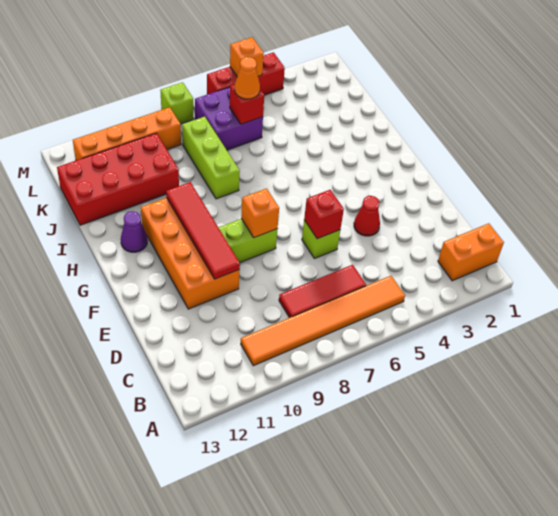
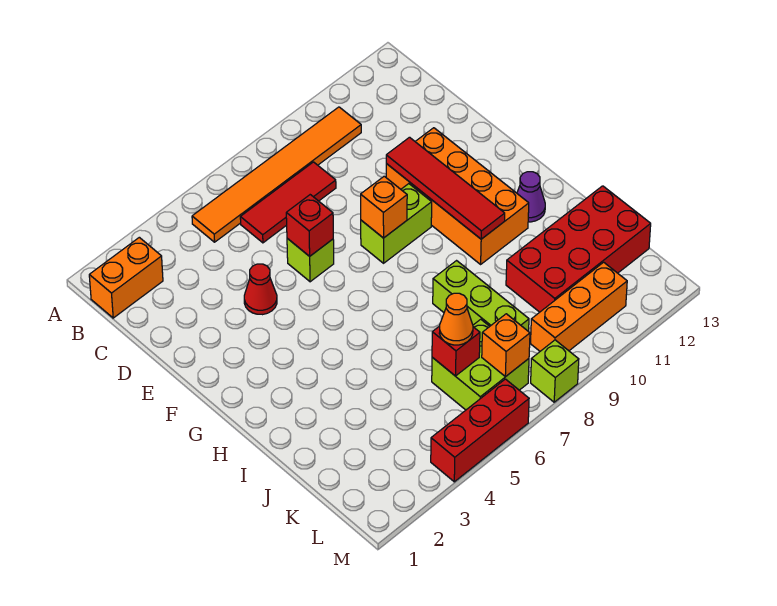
purple brick K6:L7 level 1 -> lime brick K6:L7 level 1
orange brick L9:L12 level 1 -> orange brick L9:L11 level 1
orange brick M5 level 2 -> orange brick L7 level 2

